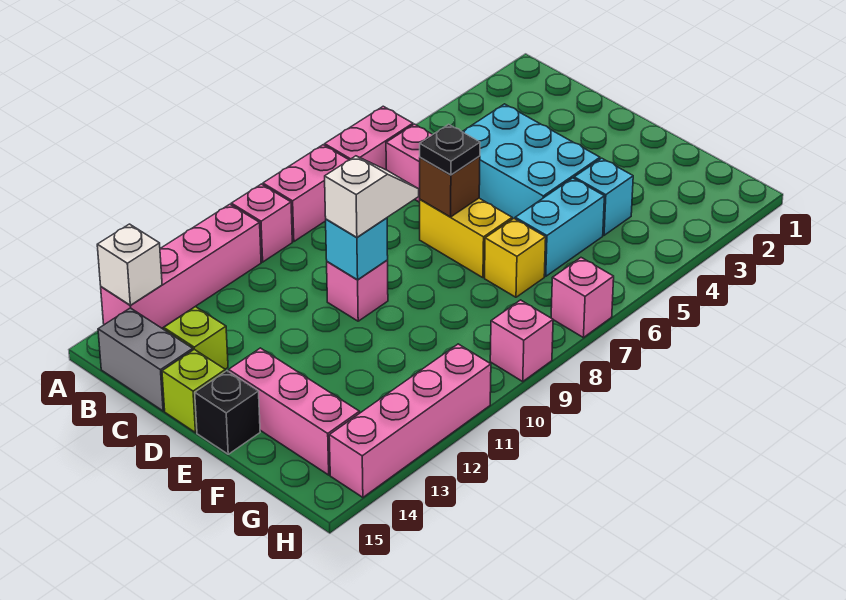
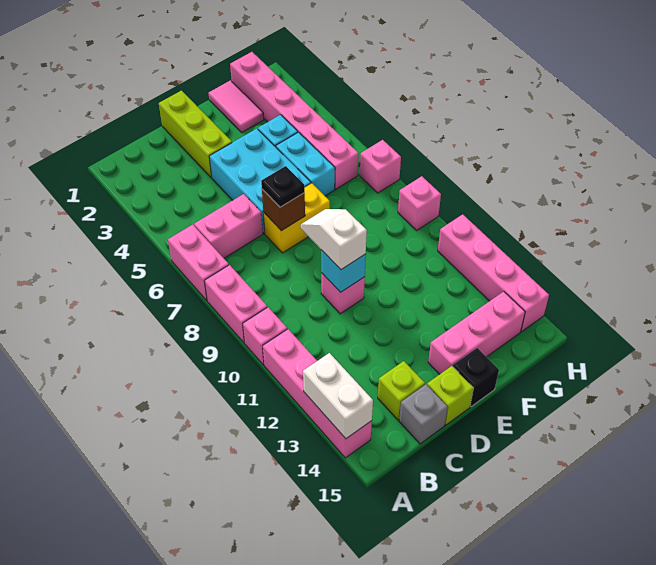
white brick A14 level 2 -> white brick A13:A14 level 2
grey brick B15:C15 level 1 -> grey brick C15 level 1
cyan brick C4:E5 level 1 -> cyan brick D4:E6 level 1
none -> lime brick D1:D3 level 1
none -> pink tile F1:F2 level 1
yellow brick F7 level 1 -> none
none -> pink brick G1:G6 level 1

